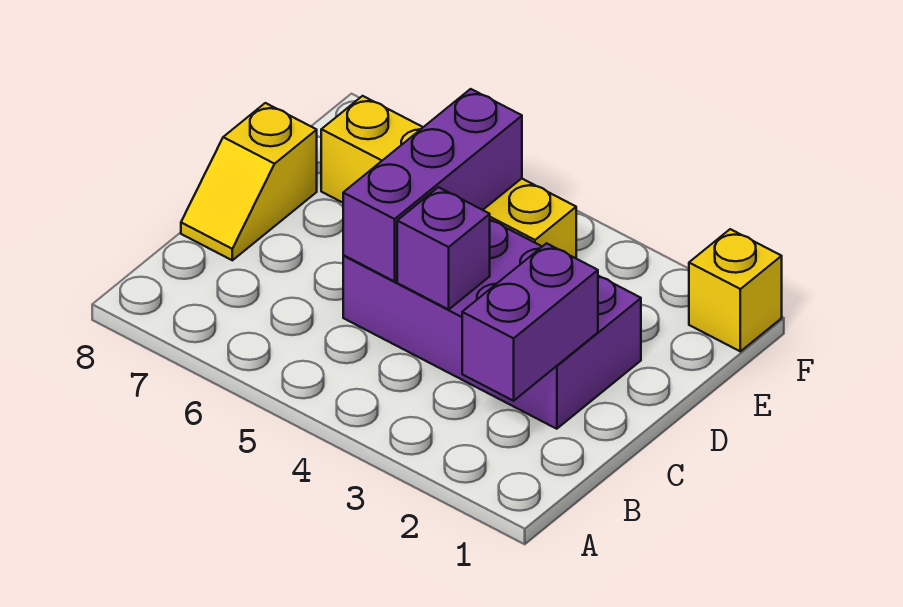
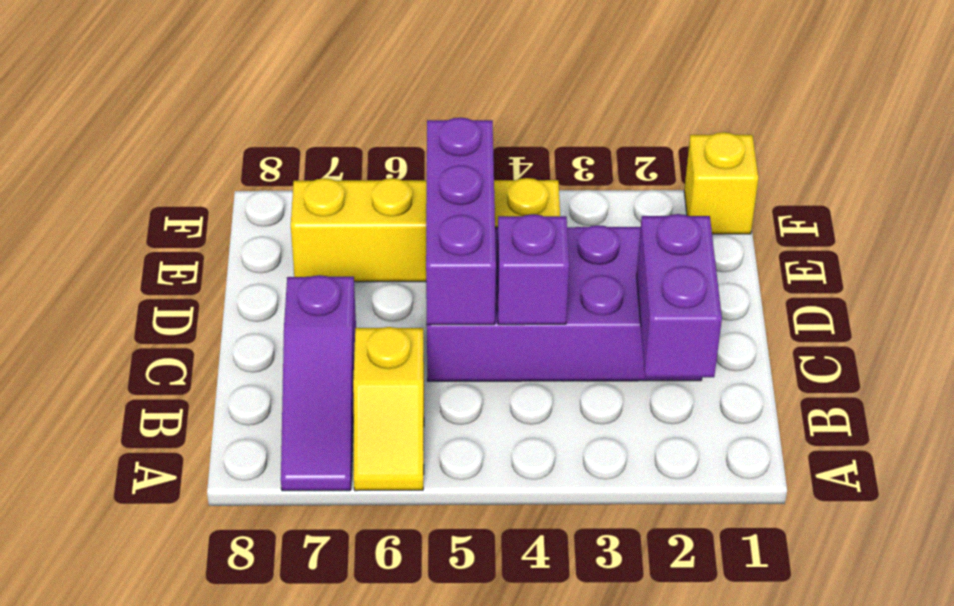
none -> purple slope A7:C7 level 1 top C
yellow slope C8:D8 level 1 top D -> yellow slope A6:B6 level 1 top B

